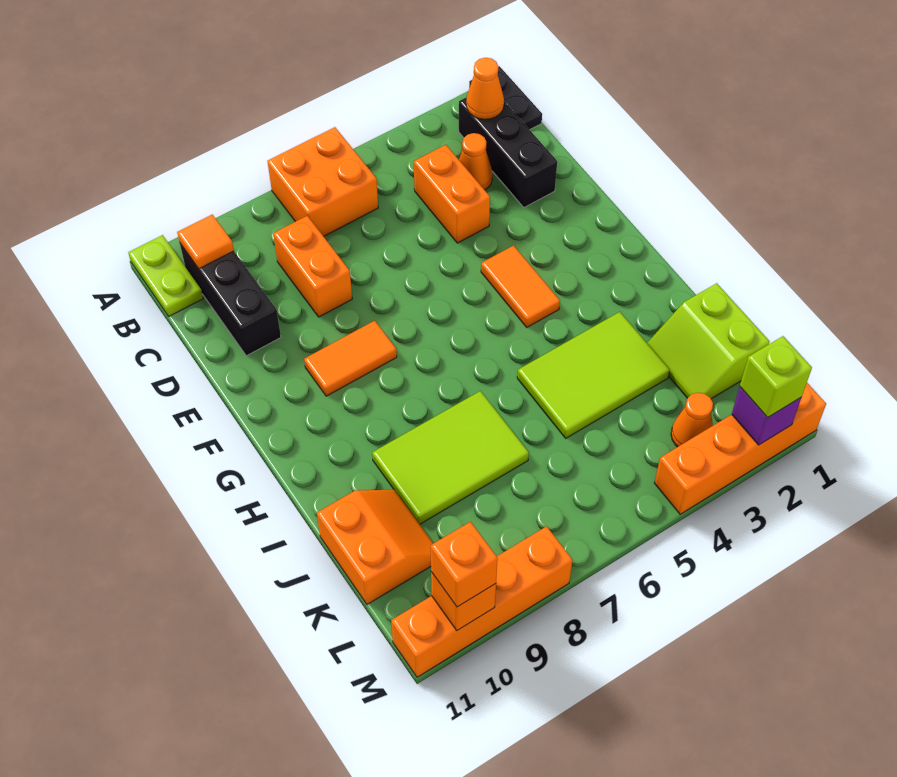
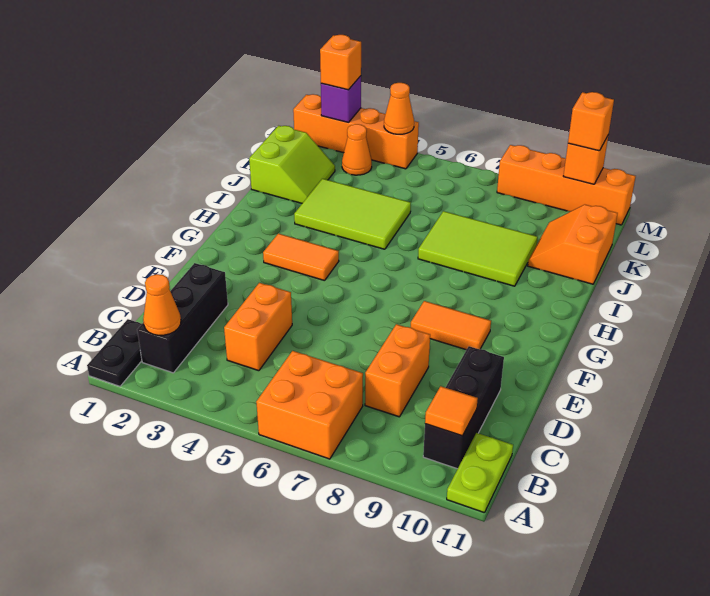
orange cone C3 level 1 -> orange cone M4 level 2
orange tile F4:G4 level 1 -> orange tile G3:G4 level 1
lime brick M2 level 3 -> orange brick M2 level 3

